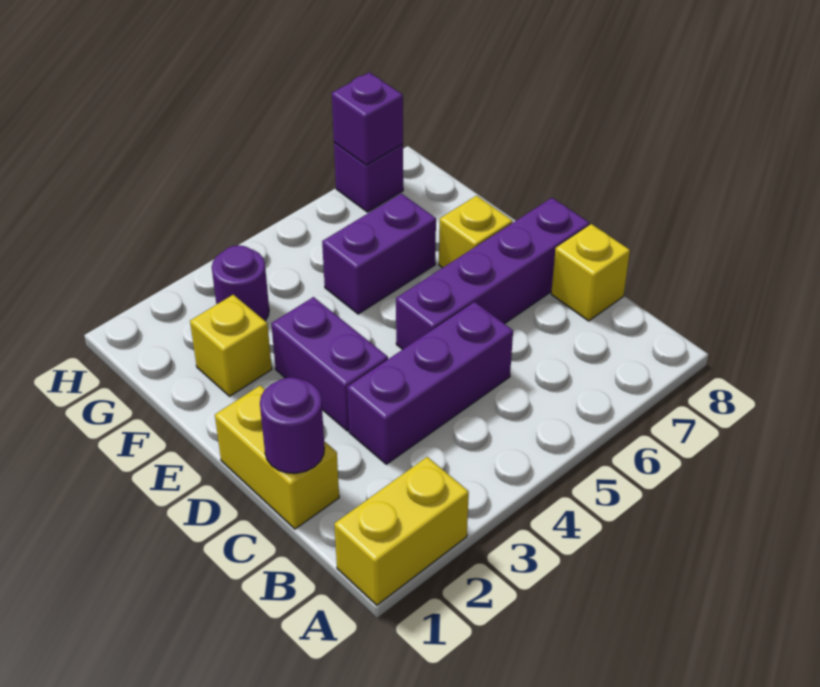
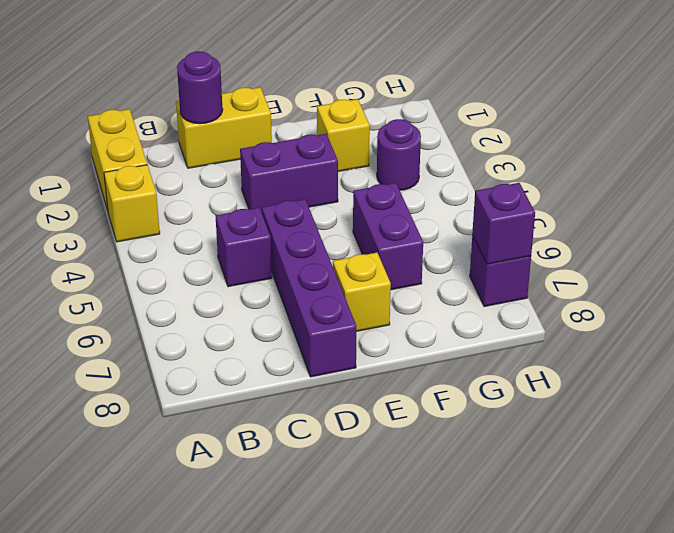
purple brick C3:C5 level 1 -> purple brick C5 level 1
yellow brick C8 level 1 -> yellow brick A3 level 1

